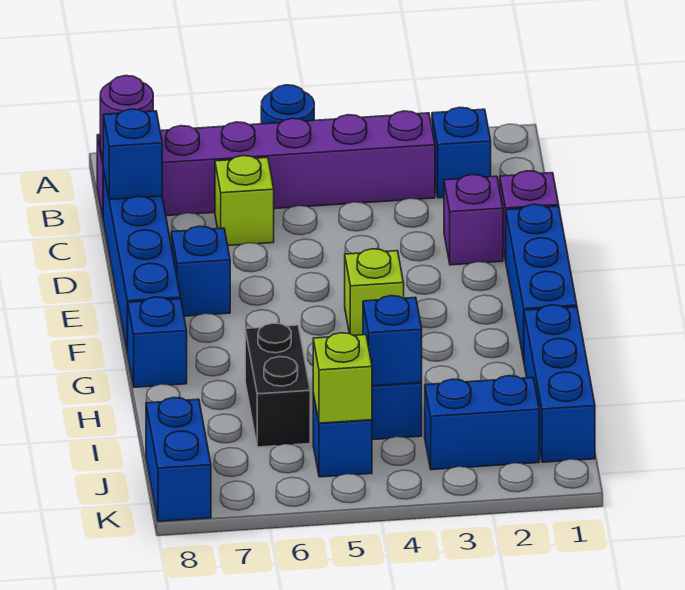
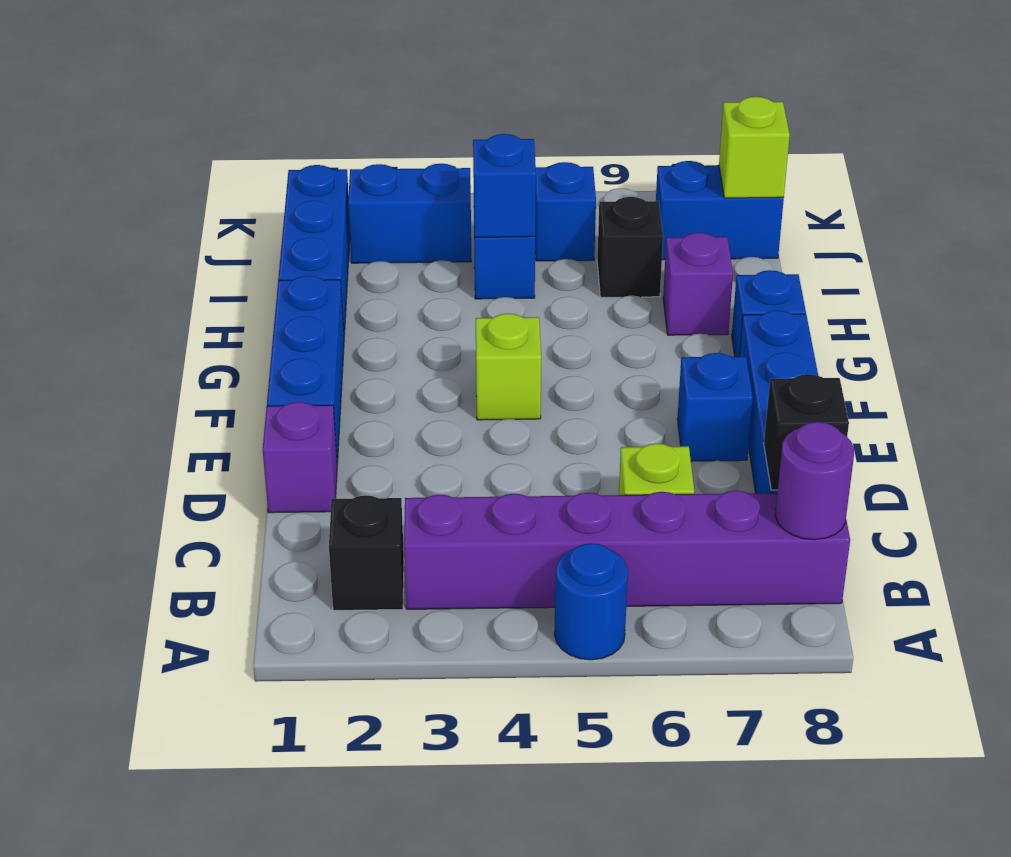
blue brick B2 level 1 -> black brick B2 level 1
blue brick C8 level 2 -> black brick C8 level 2
purple brick D2 level 1 -> purple brick H7 level 1
black brick H6:I6 level 1 -> black brick I6 level 1
lime brick J5 level 2 -> lime brick J8 level 2
blue brick J8:K8 level 1 -> blue brick J7:J8 level 1

